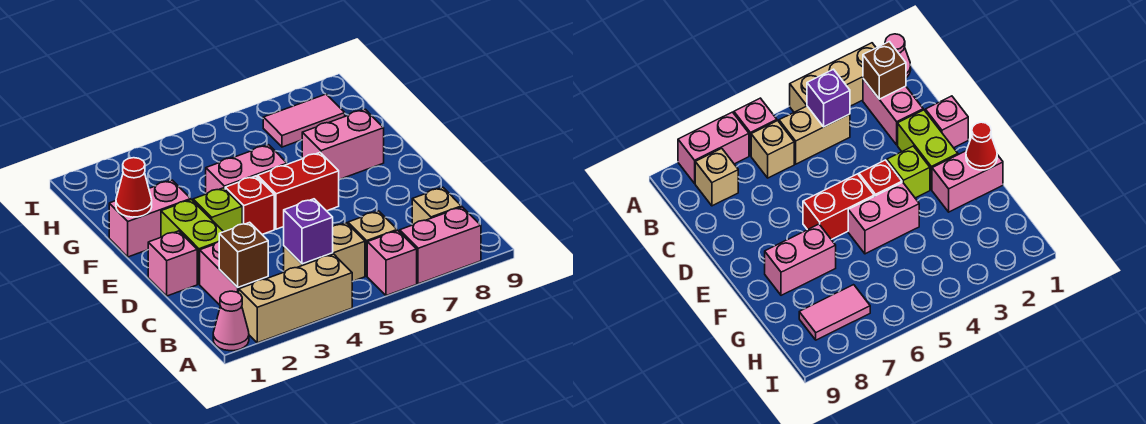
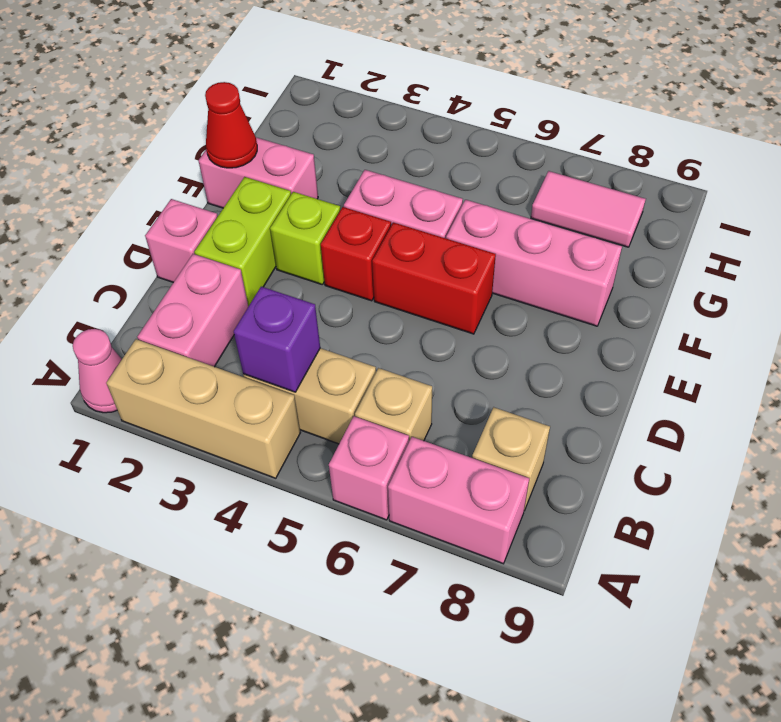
brown brick B2 level 2 -> none
pink brick F7:F8 level 1 -> pink brick F6:F8 level 1

